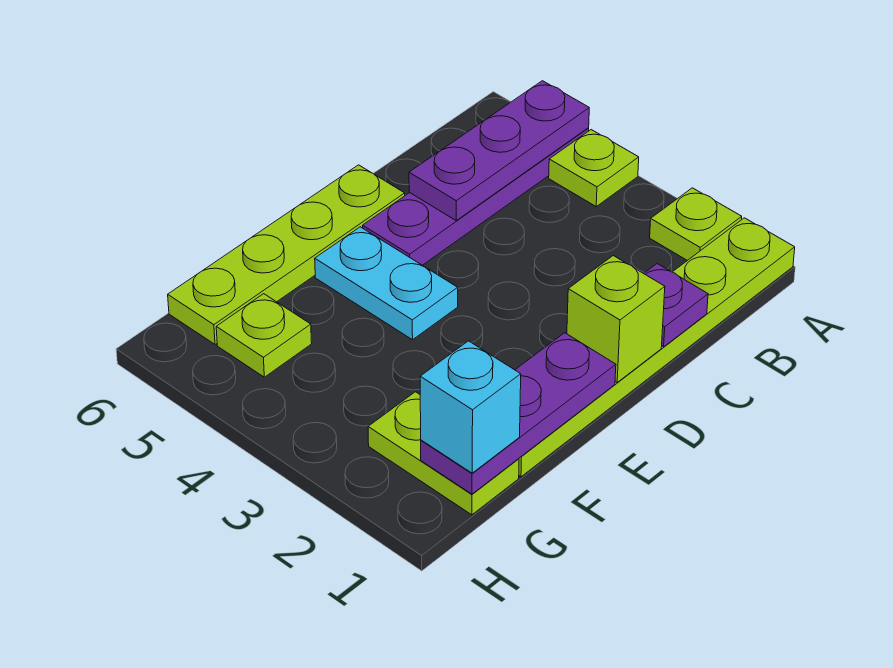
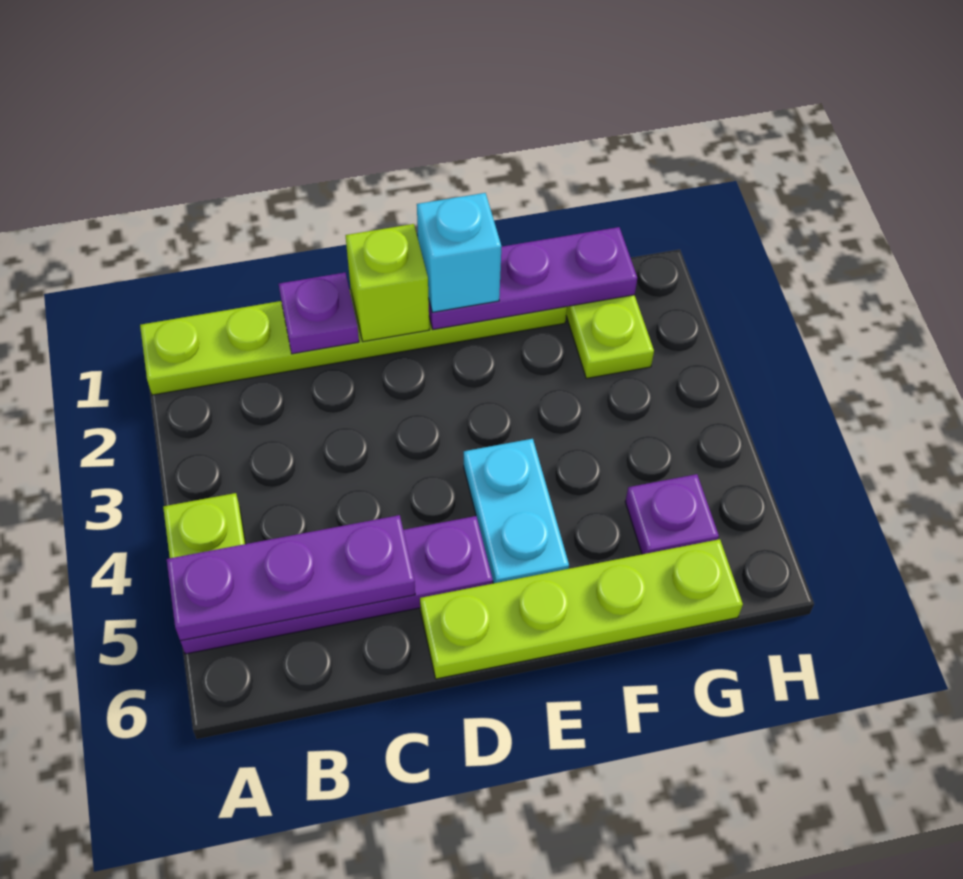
lime plate A2 level 1 -> none
cyan brick G1 level 3 -> cyan brick E1 level 3
lime plate G5 level 1 -> purple plate G5 level 1

